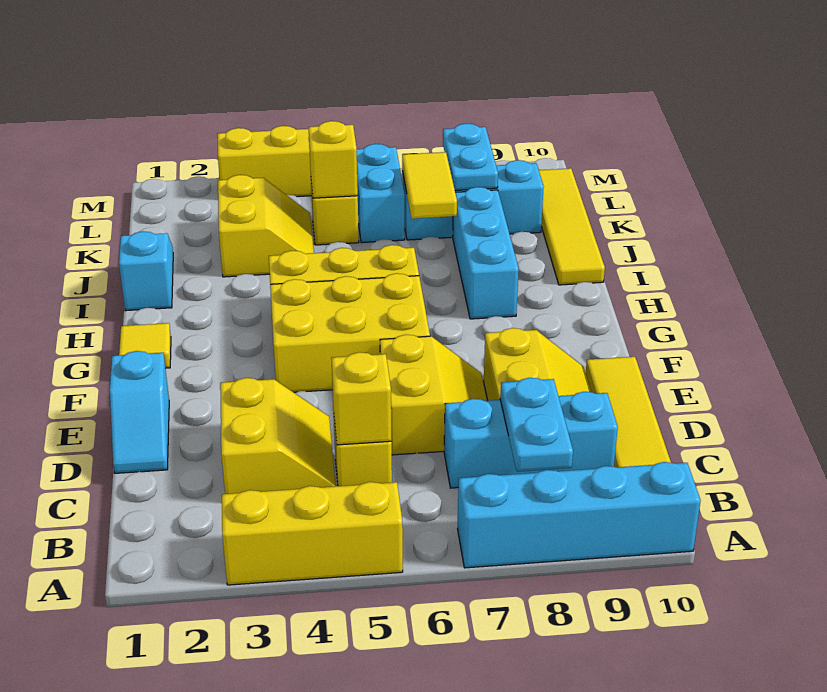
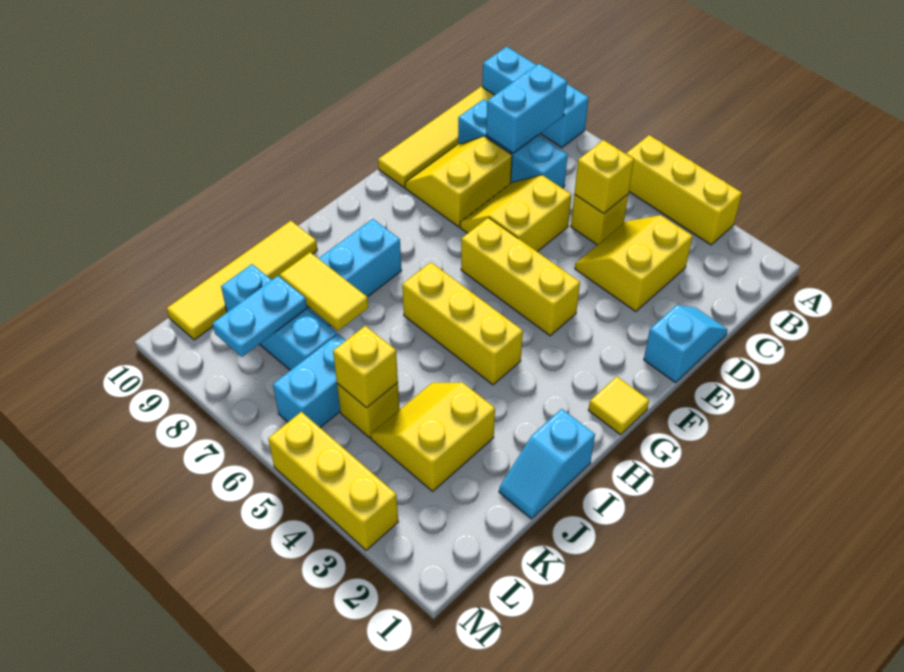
cyan brick A7:A10 level 1 -> cyan brick A8:A10 level 1
cyan plate B8:C8 level 2 -> cyan brick B8:C8 level 2
yellow brick F4:G6 level 1 -> yellow brick F4:F6 level 1
yellow tile J7:K7 level 2 -> yellow tile J7:J8 level 2

